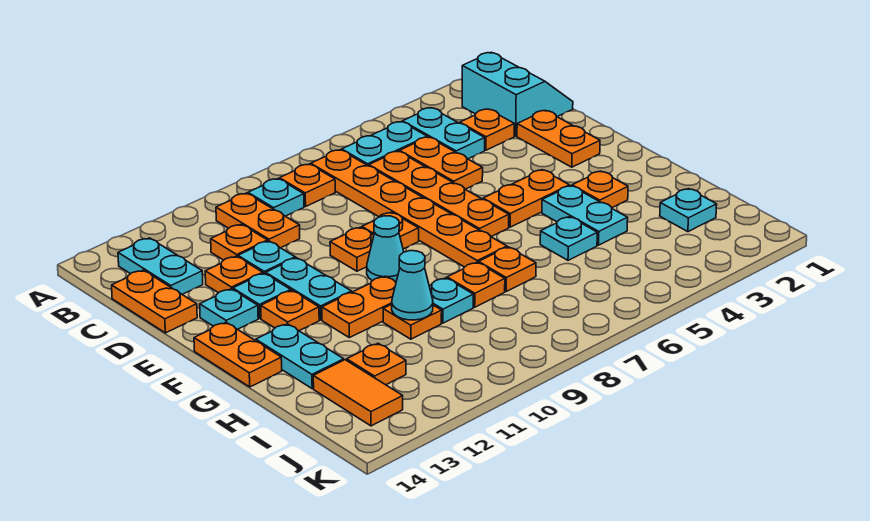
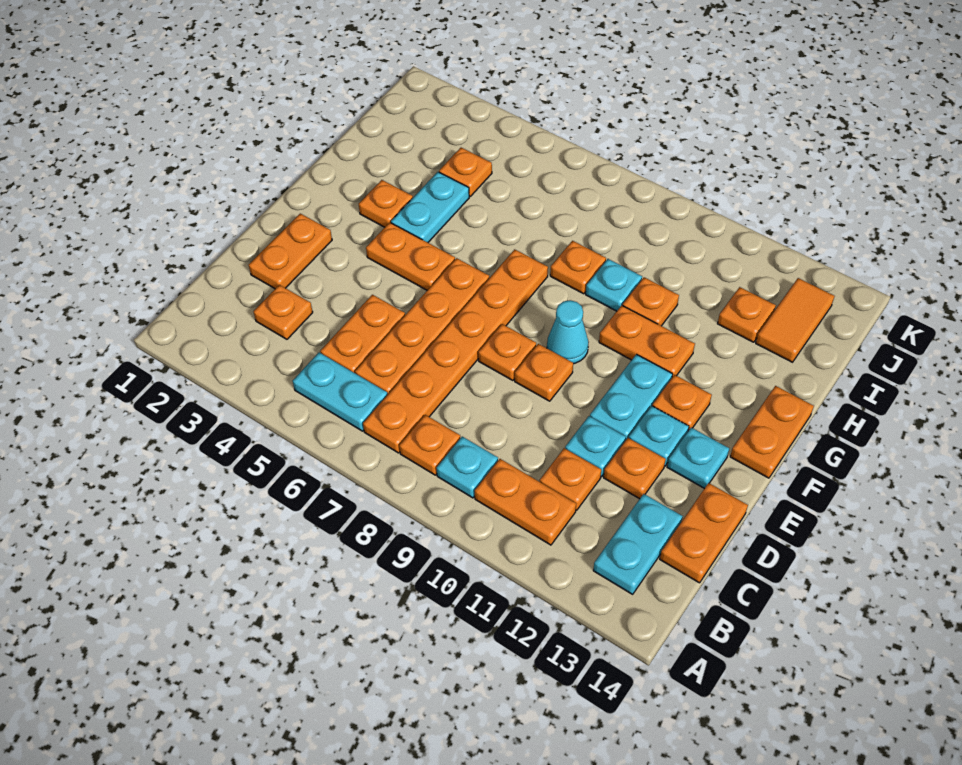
cyan slope B1:C2 level 1 top 2 -> none
cyan plate B4:C4 level 1 -> none
orange plate B10:C10 level 1 -> orange plate B10:B11 level 1
cyan plate G13:H13 level 1 -> none
cyan plate H5 level 1 -> none
orange plate H7 level 1 -> orange plate I4 level 1
cyan cone H10 level 2 -> none
cyan plate I2 level 1 -> none

